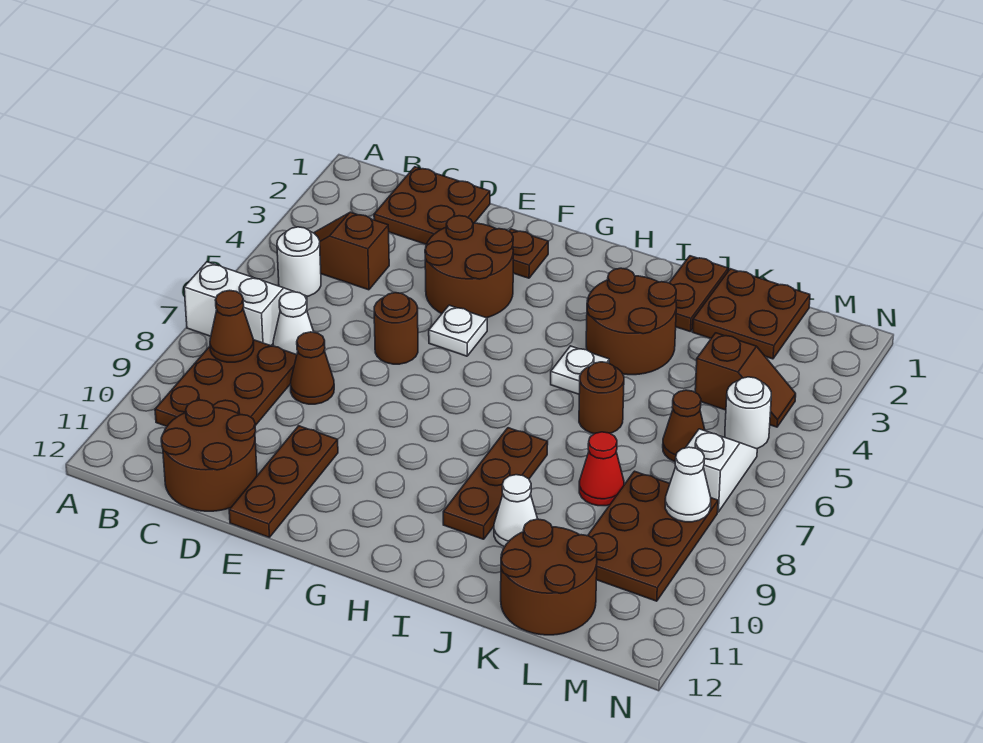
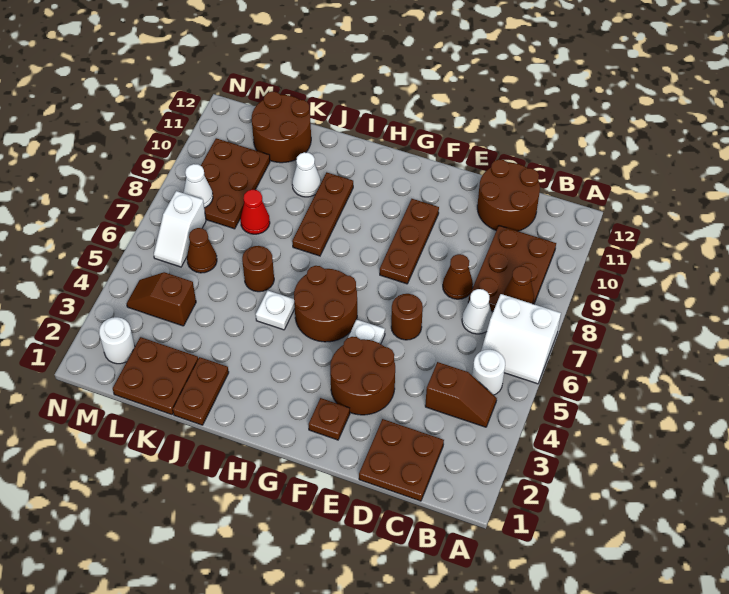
brown plate E10:E12 level 1 -> brown plate F8:F10 level 1
brown round brick I3:J4 level 1 -> brown round brick G5:H6 level 1
white round brick M5 level 1 -> white round brick M2 level 1

